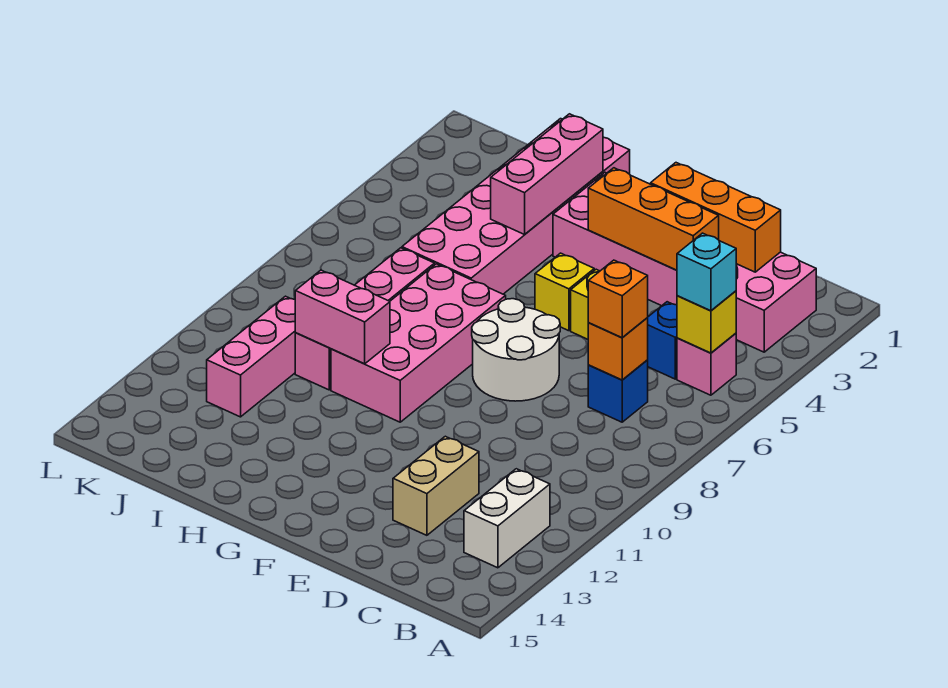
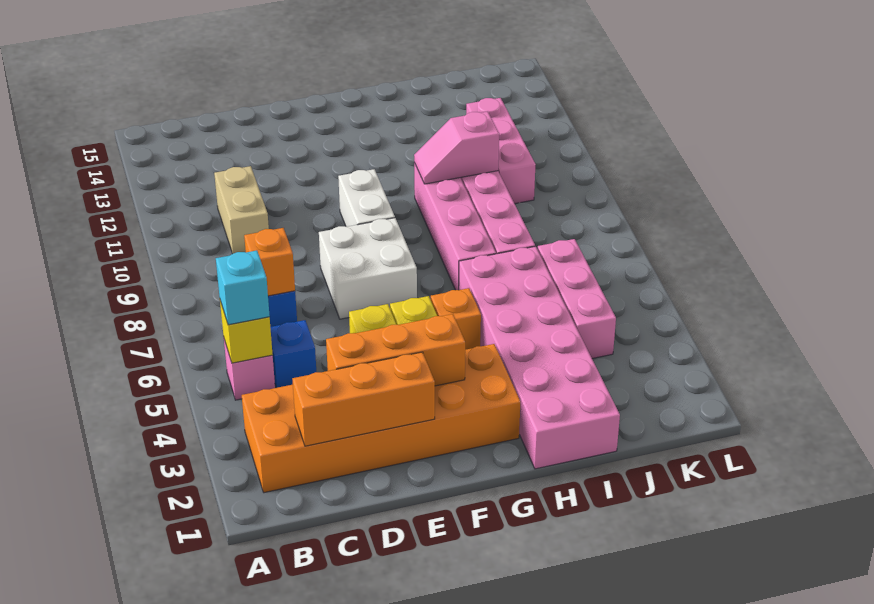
pink brick B2:G3 level 1 -> orange brick B2:G3 level 1
white brick B12:B13 level 1 -> white brick F9:F10 level 1
orange brick C7 level 3 -> orange brick G5 level 1
tan brick D12:D13 level 1 -> tan brick C10:C11 level 1
white round brick E7:F8 level 1 -> white brick E7:F8 level 1
pink brick G7:H10 level 1 -> pink brick H7:H10 level 1
pink brick H2:H4 level 2 -> pink brick J4:J6 level 1
pink brick H10:I10 level 2 -> pink slope H10:I10 level 2 top I

